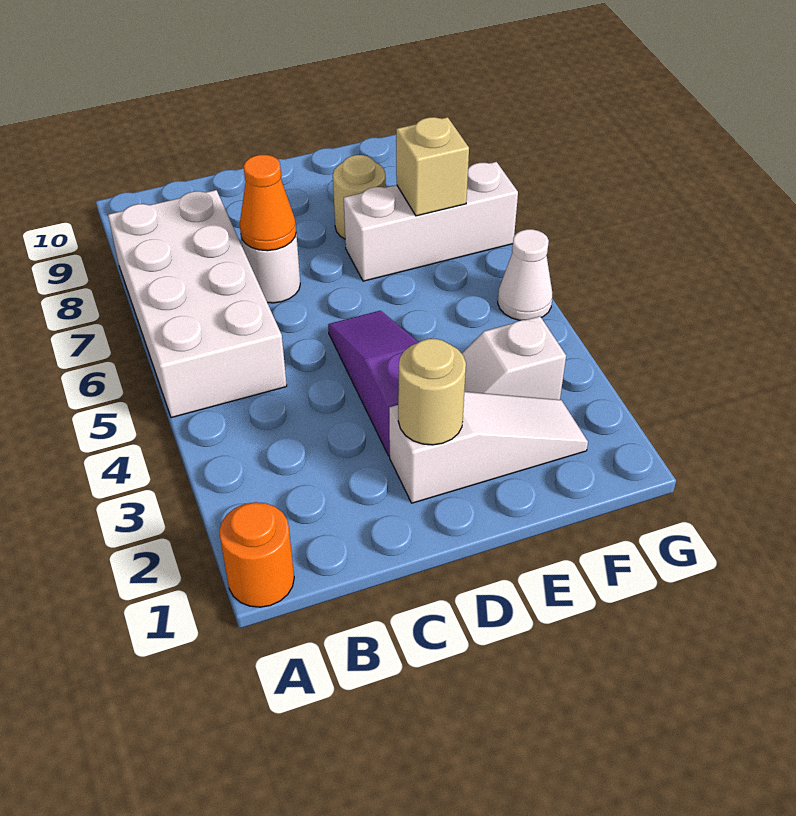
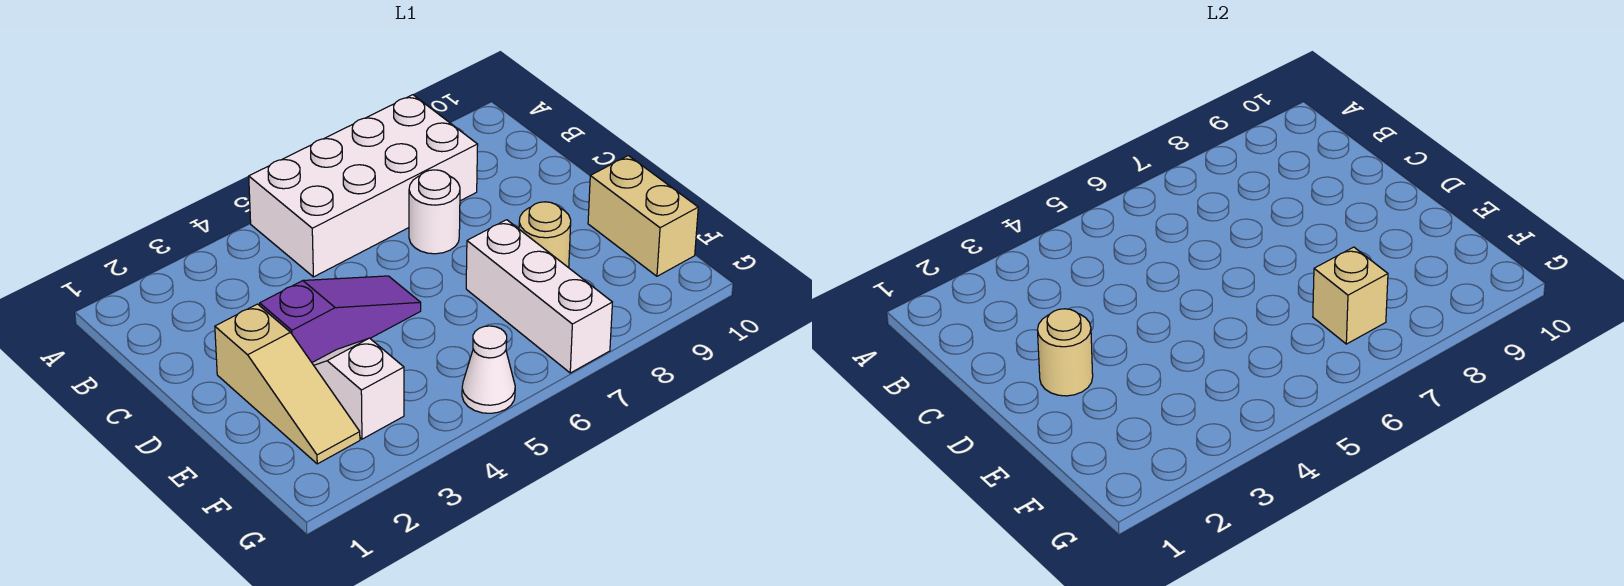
orange round brick A1 level 1 -> none
orange cone C7 level 2 -> none
white slope D2:F2 level 1 top D -> tan slope D2:F2 level 1 top D
none -> tan brick E10:F10 level 1

